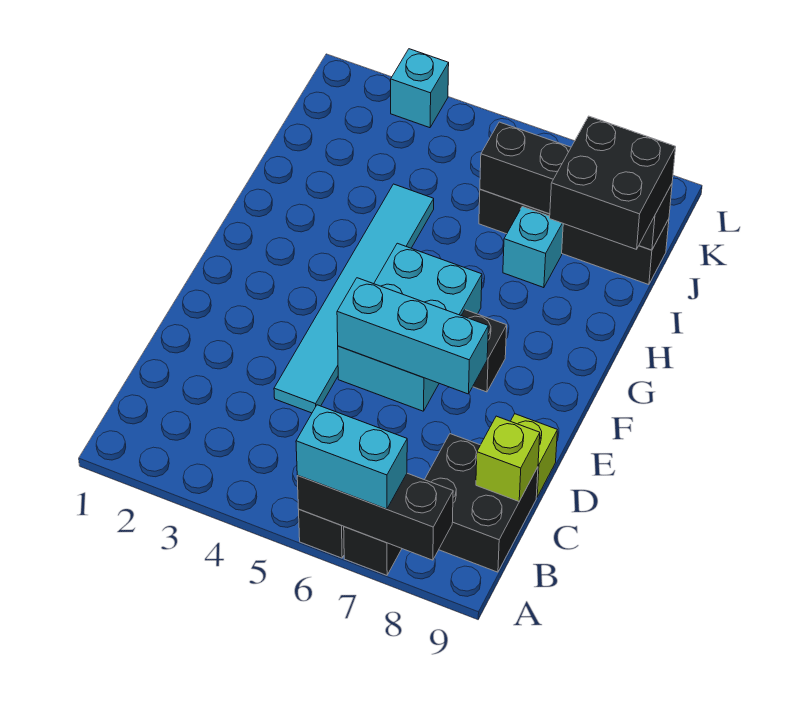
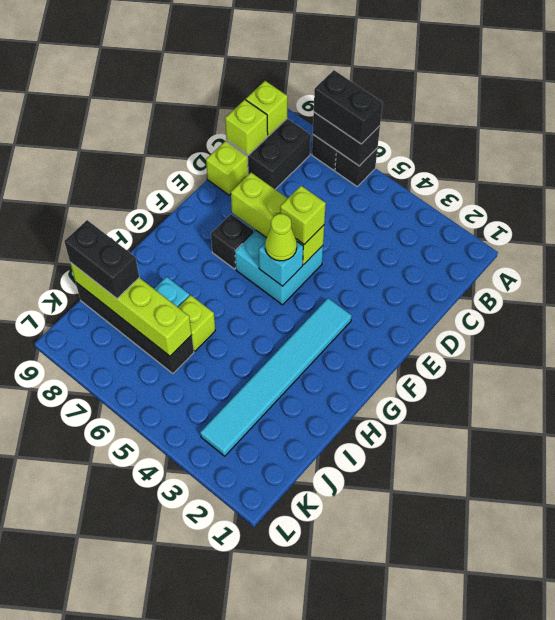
black brick A6:A8 level 2 -> black brick A6:A7 level 2
cyan brick A6:A7 level 3 -> black brick A6:A7 level 3
none -> lime brick B9 level 2
cyan tile D4:I4 level 1 -> cyan tile F3:K3 level 1
cyan brick E5:G6 level 1 -> cyan brick E5:F6 level 1
cyan brick E5:E7 level 2 -> lime brick E5:E7 level 2
none -> lime brick E5 level 3
none -> lime cone F5 level 3
none -> lime brick I6 level 1
black brick I8:J9 level 3 -> black brick J8:J9 level 3
black brick J6:J9 level 2 -> lime brick J6:J9 level 2
cyan brick L3 level 1 -> cyan brick F5 level 2

